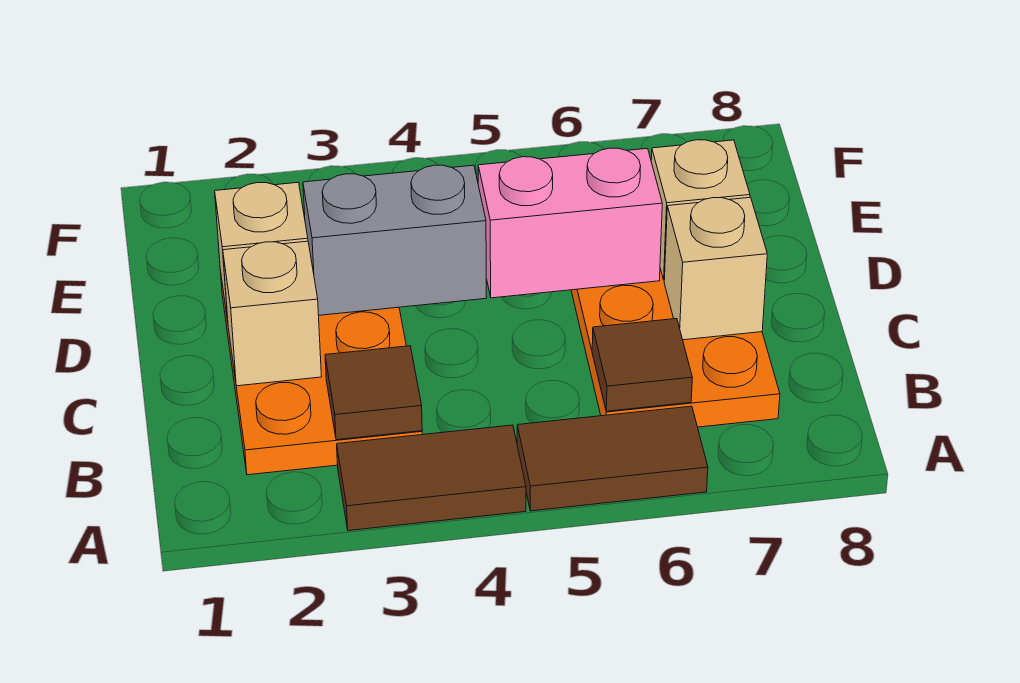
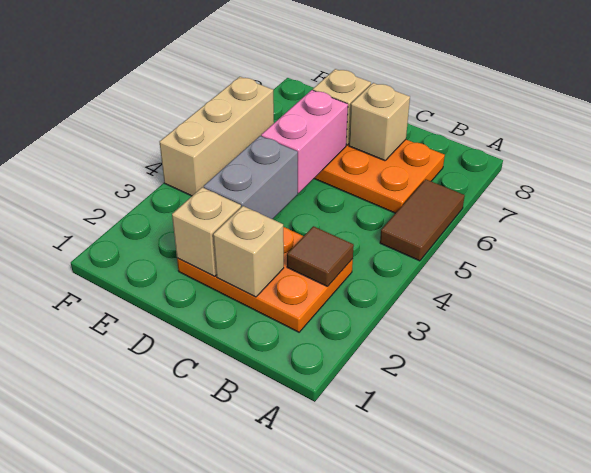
brown tile A3:A4 level 1 -> none
brown tile B6 level 2 -> none
none -> tan brick F4:F6 level 1

